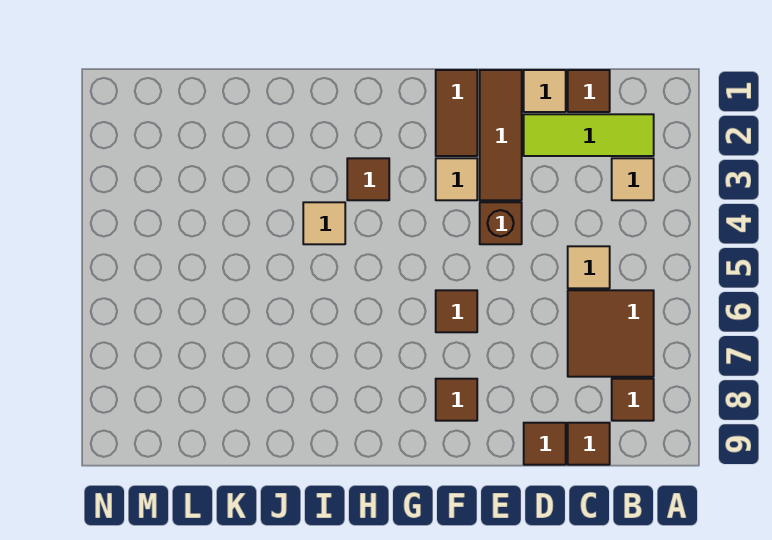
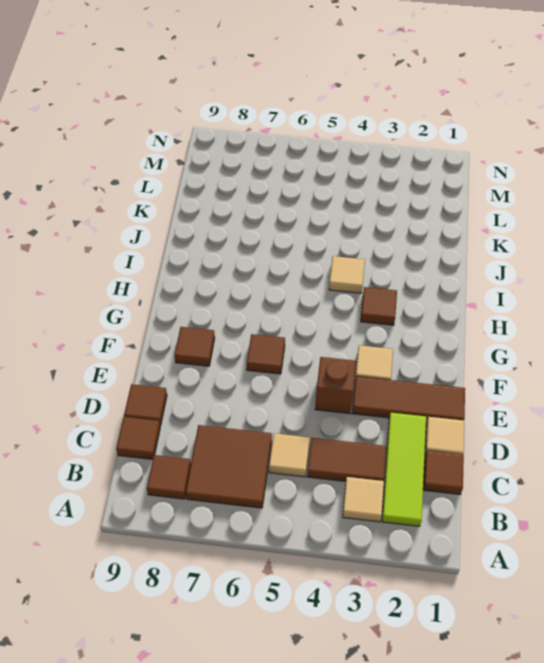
brown tile F1:F2 level 1 -> brown tile C3:C4 level 1

